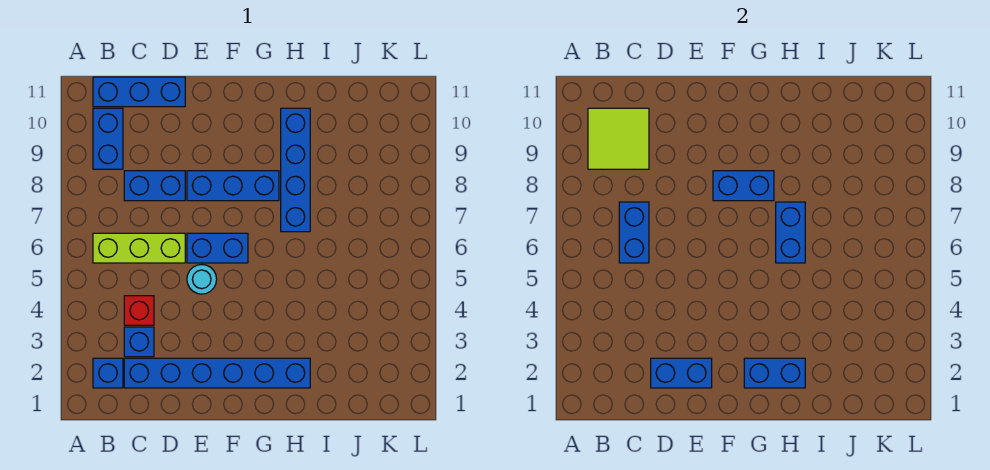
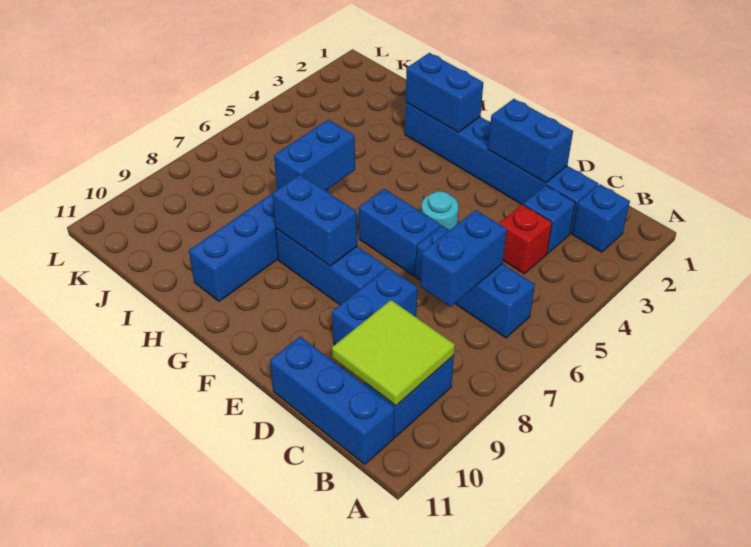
lime brick B6:D6 level 1 -> blue brick B6:D6 level 1
blue brick C8:D8 level 1 -> blue brick D8:D9 level 1

